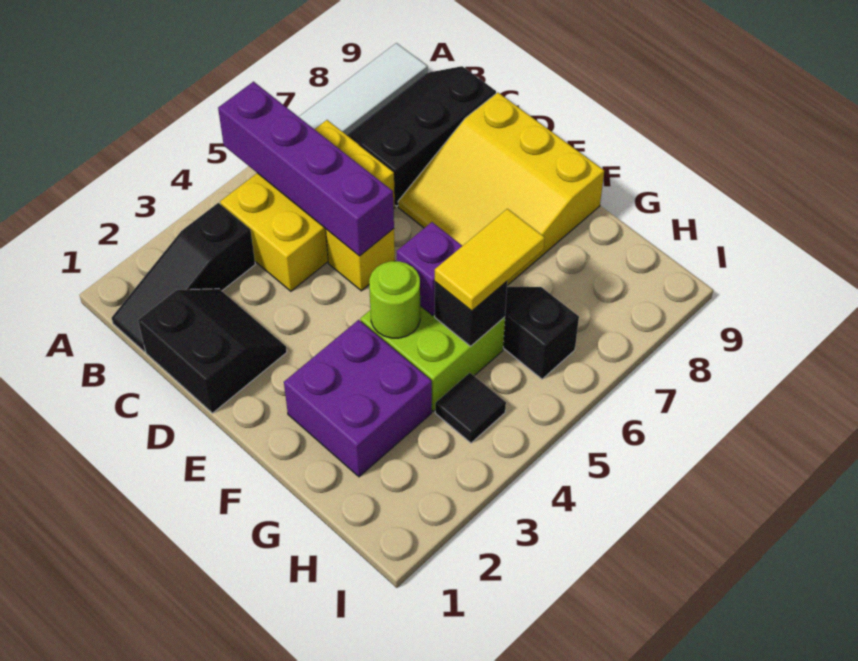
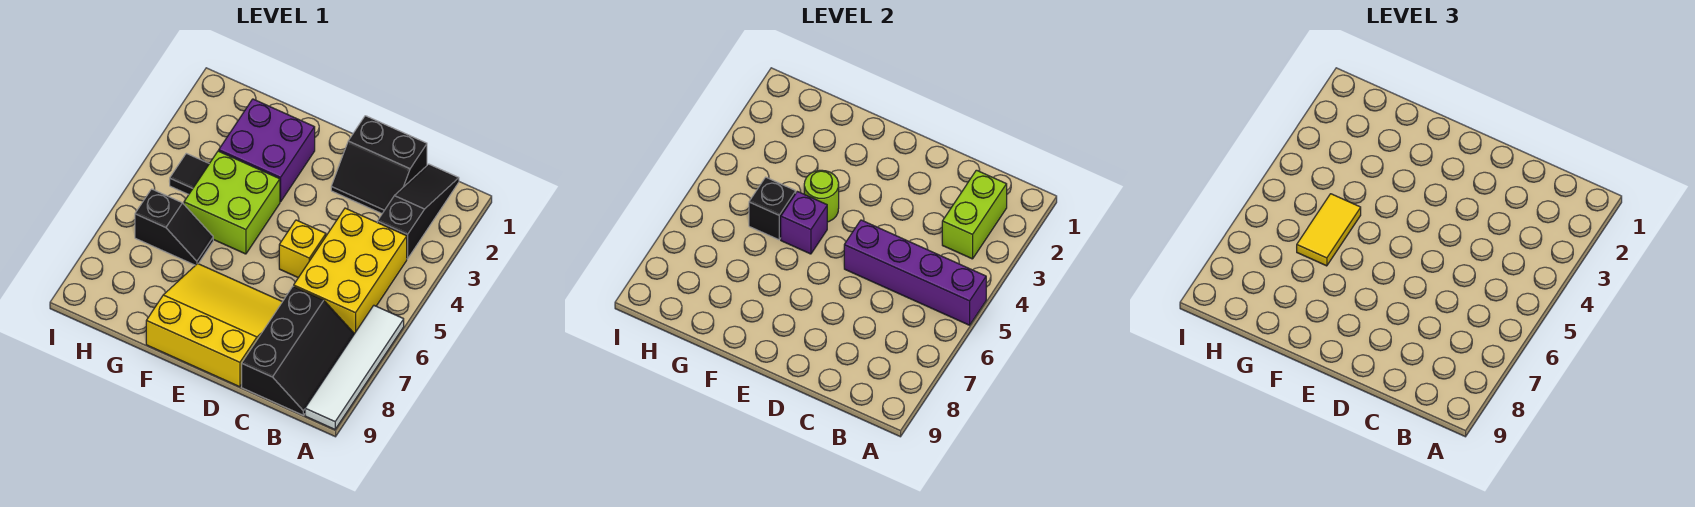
none -> lime brick B2:B3 level 2

